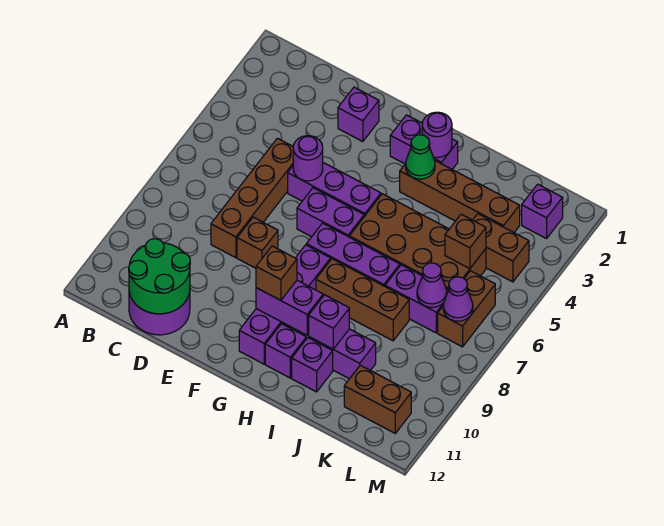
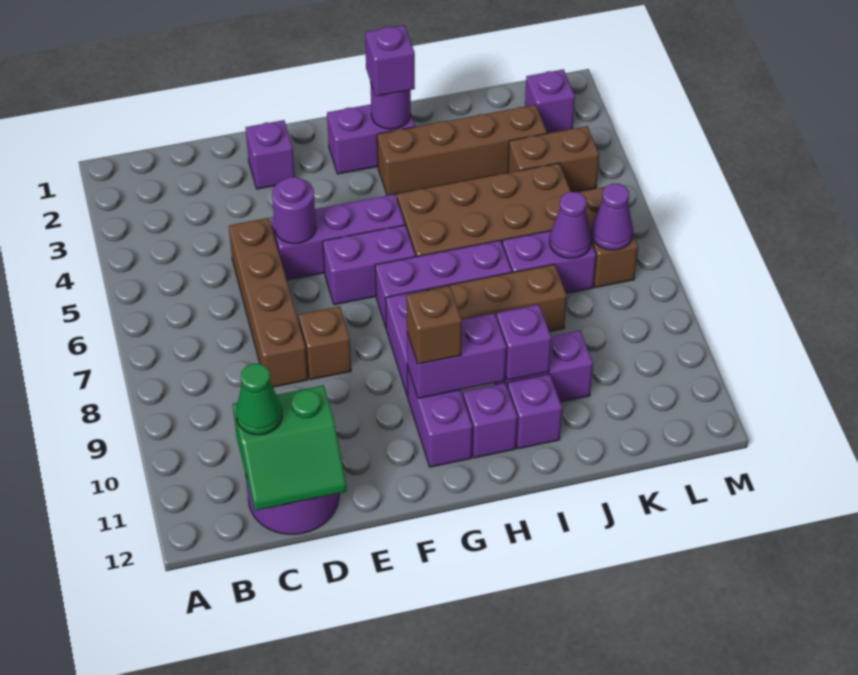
green round brick C11:D12 level 2 -> green slope C11:D12 level 2 top 11
none -> purple brick H2 level 3
green cone H3 level 2 -> green cone C11 level 3
brown brick K5 level 2 -> none
brown brick K11:L11 level 1 -> none

